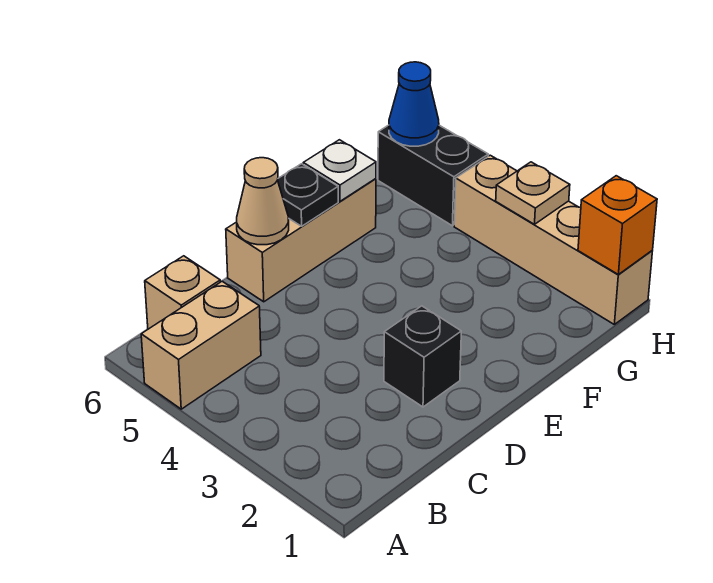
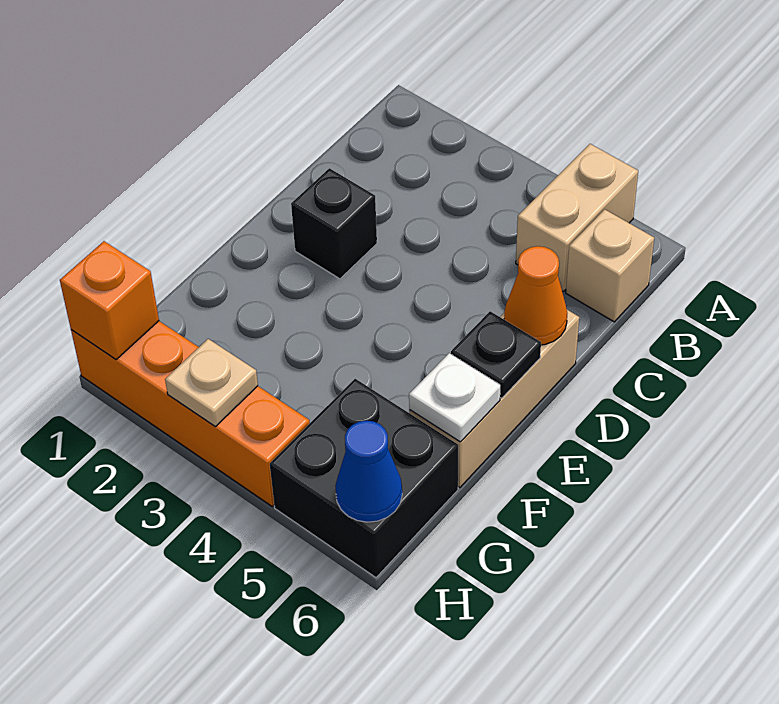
tan cone D6 level 2 -> orange cone D6 level 2
tan brick H1:H4 level 1 -> orange brick H1:H4 level 1
black brick H5:H6 level 1 -> black brick G5:H6 level 1

